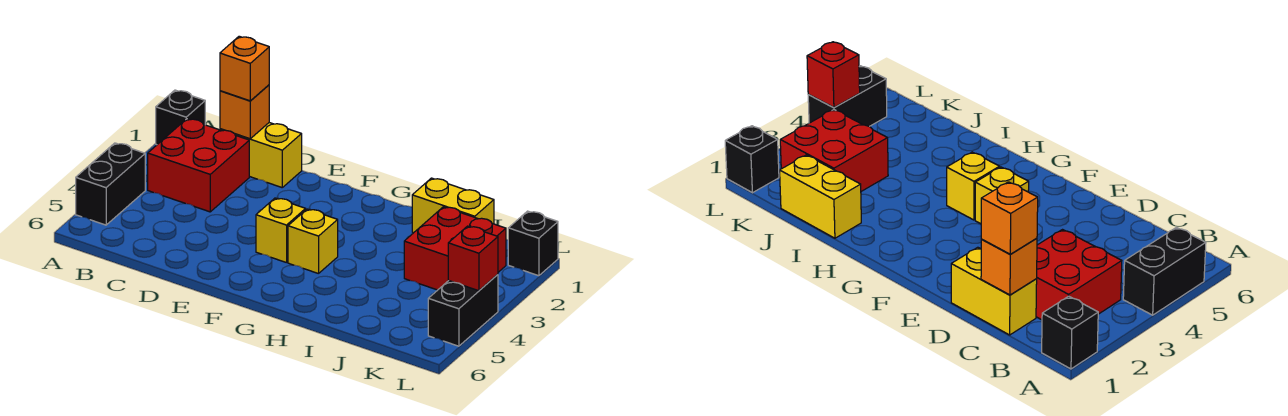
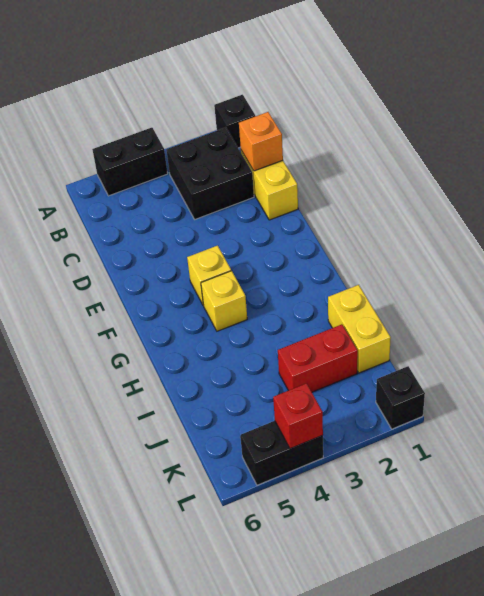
red brick B2:C3 level 1 -> black brick B2:C3 level 1
orange brick C1 level 3 -> none
red brick J2:K3 level 1 -> red brick J2:J3 level 1

